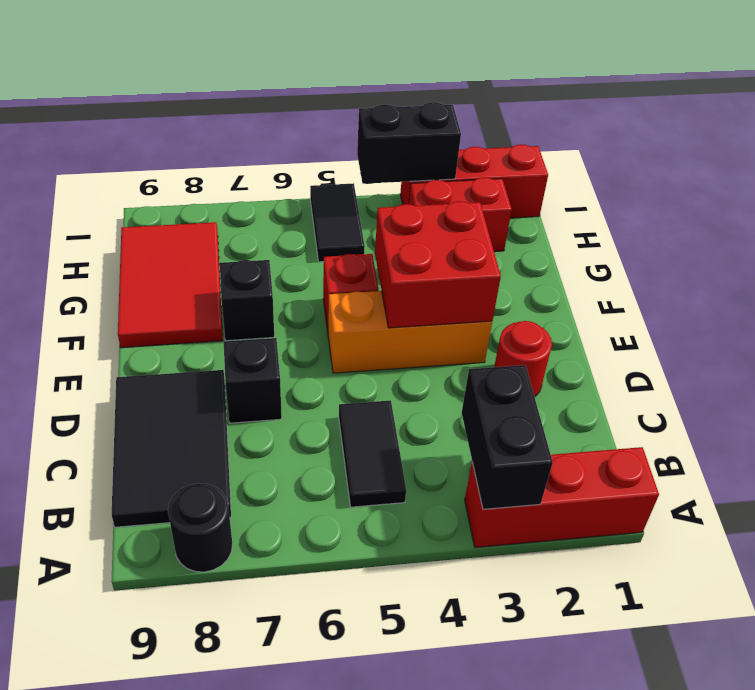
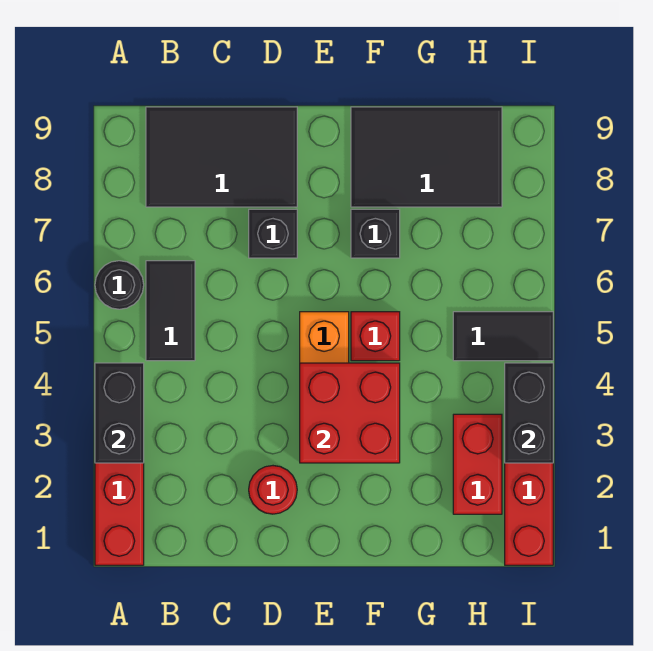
black brick A3:B3 level 2 -> black brick A3:A4 level 2
black round brick A8 level 1 -> black round brick A6 level 1
black tile B5:C5 level 1 -> black tile B5:B6 level 1
red tile F8:H9 level 1 -> black tile F8:H9 level 1

